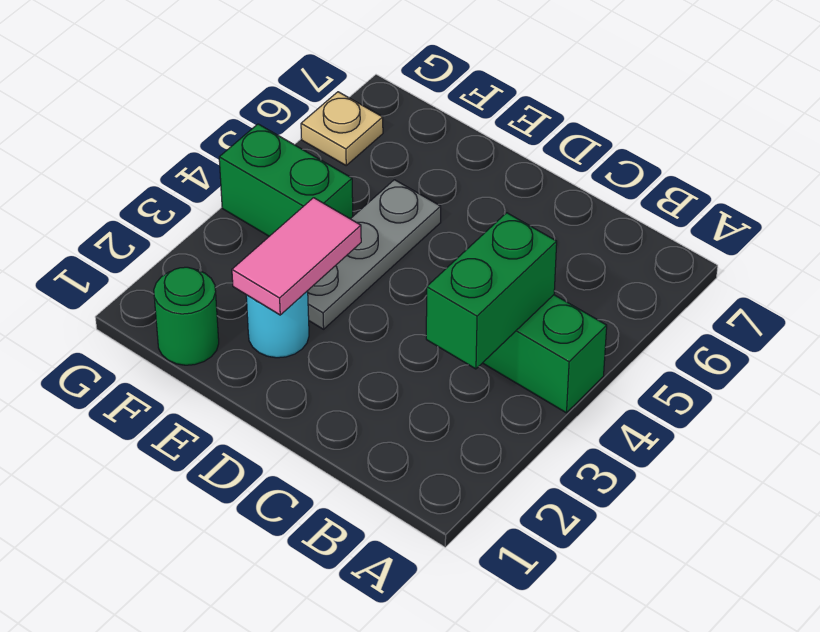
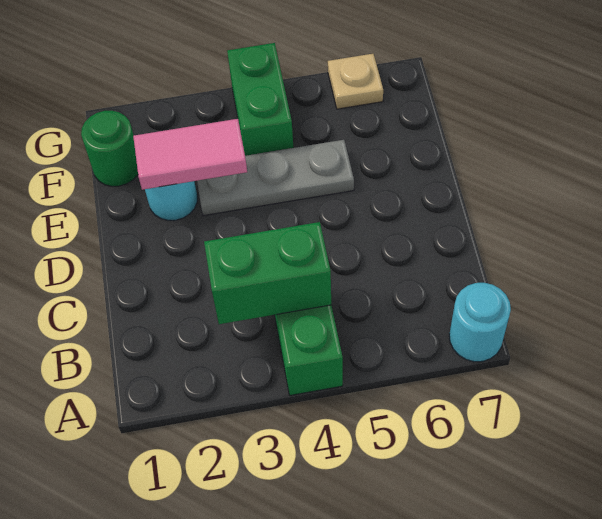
none -> cyan round brick A7 level 1

